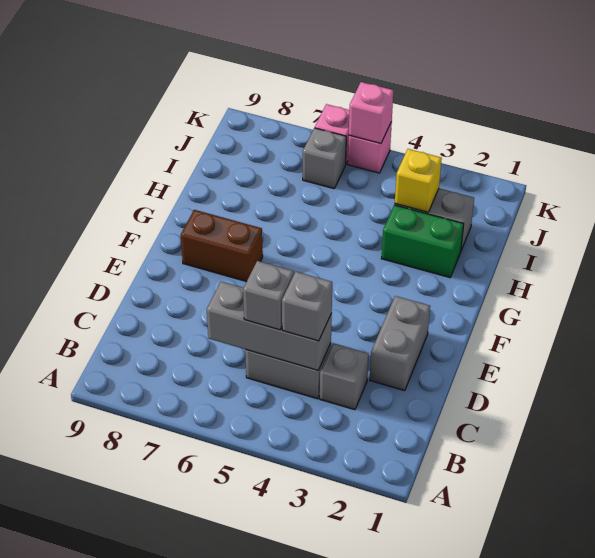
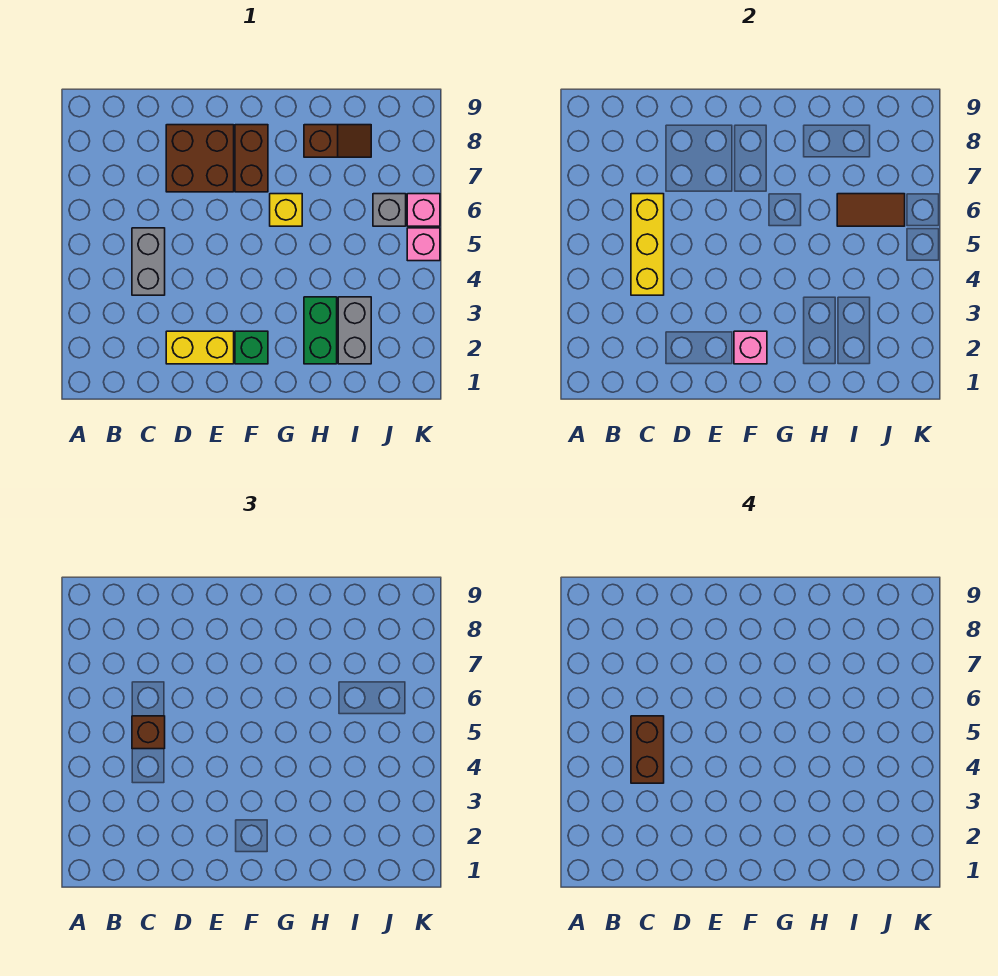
grey brick C3 level 1 -> none
grey brick C4:C6 level 2 -> yellow brick C4:C6 level 2
grey brick C4 level 3 -> none
none -> brown brick C4:C5 level 4
grey brick C5 level 3 -> brown brick C5 level 3
grey brick D2:E2 level 1 -> yellow brick D2:E2 level 1
none -> brown brick D7:E8 level 1
none -> green brick F2 level 1
none -> brown slope H8:I8 level 1 top H
yellow brick I3 level 2 -> yellow brick G6 level 1
none -> brown tile I6:J6 level 2
pink brick K5 level 2 -> pink brick F2 level 2

